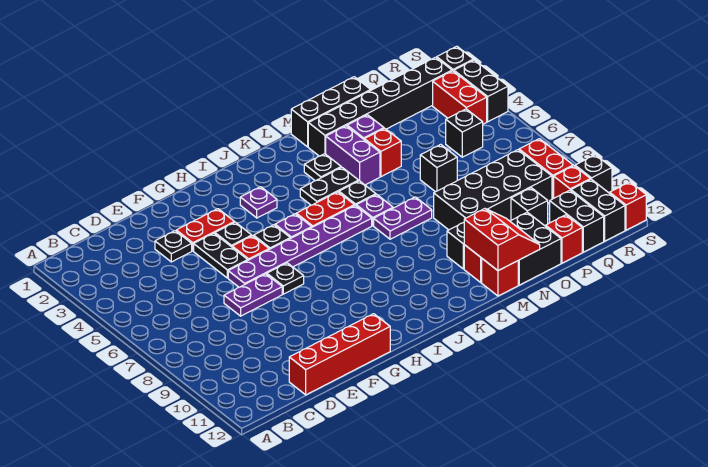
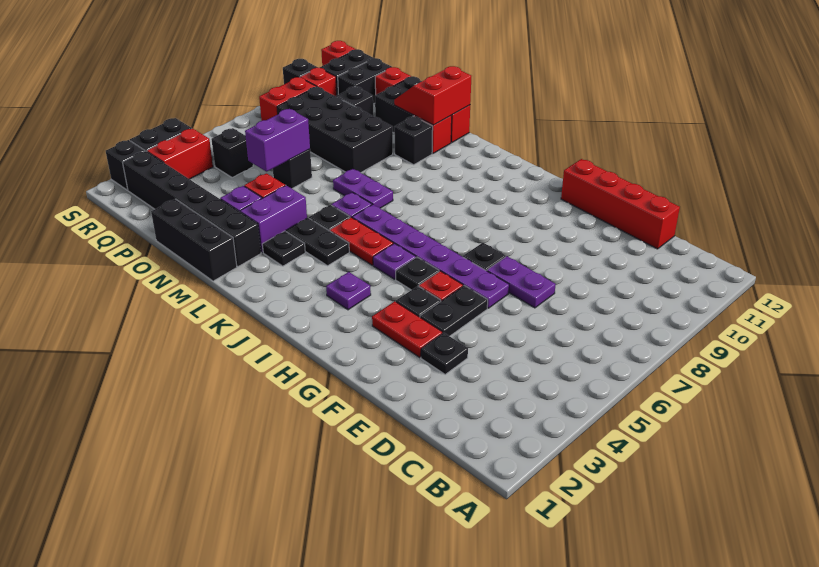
none -> purple brick O5:O6 level 2

